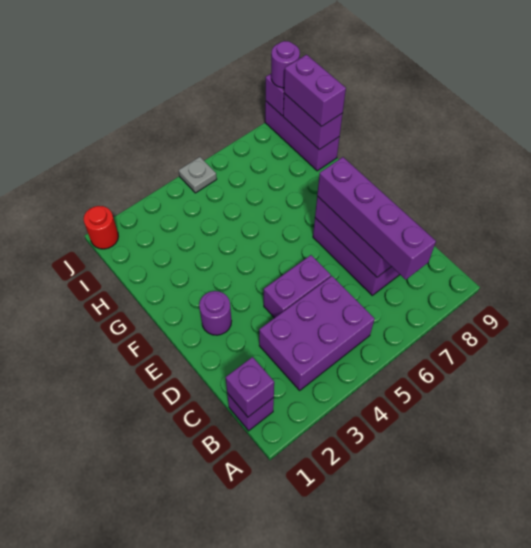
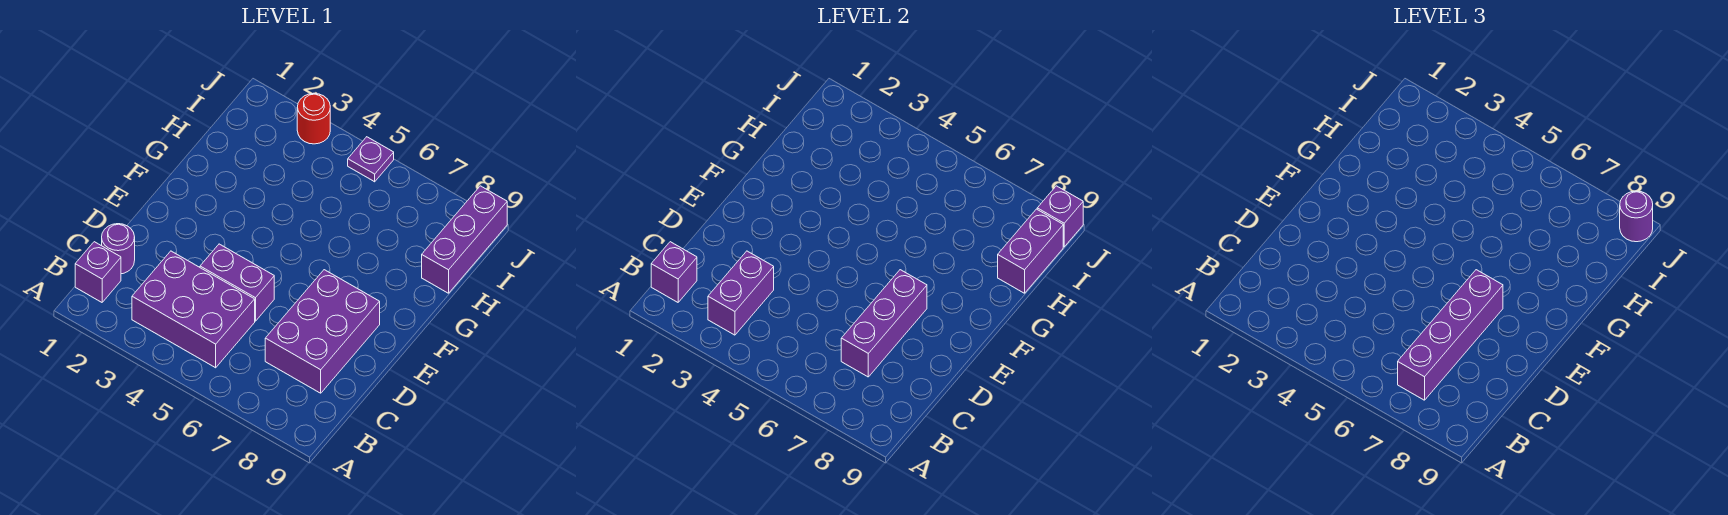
purple round brick E2 level 1 -> purple round brick C1 level 1
purple brick H9:I9 level 3 -> purple brick B3:C3 level 2
red round brick J1 level 1 -> red round brick J3 level 1
grey plate J5 level 1 -> purple plate J5 level 1

